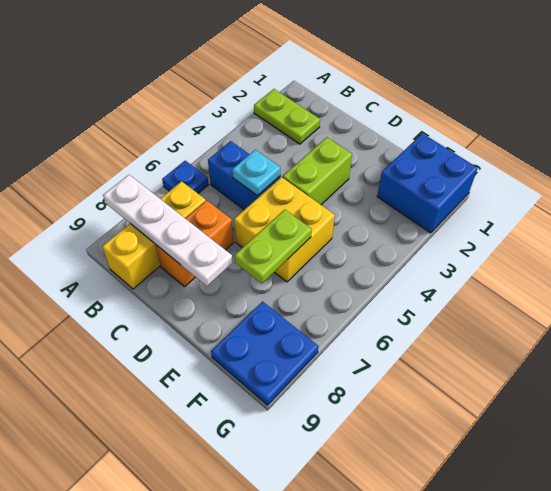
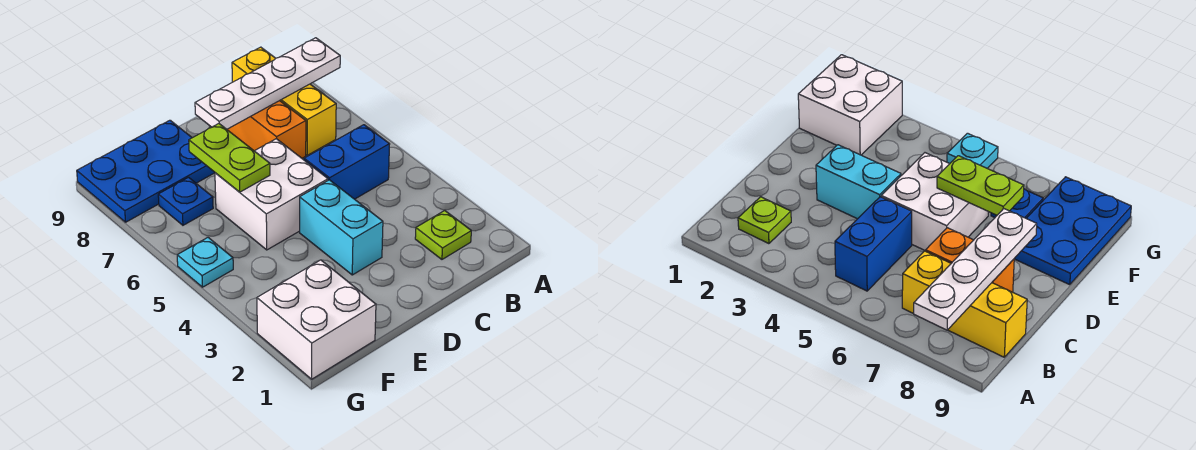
lime plate A2:B2 level 1 -> lime plate B2 level 1
blue plate A6 level 1 -> blue plate F7 level 1
cyan plate C5 level 2 -> cyan plate G5 level 1
lime brick D3:D4 level 1 -> cyan brick D3:D4 level 1
yellow brick D5:E6 level 1 -> white brick D5:E6 level 1
blue brick F1:G2 level 1 -> white brick F1:G2 level 1
blue plate F8:G9 level 1 -> blue plate E8:G9 level 1

